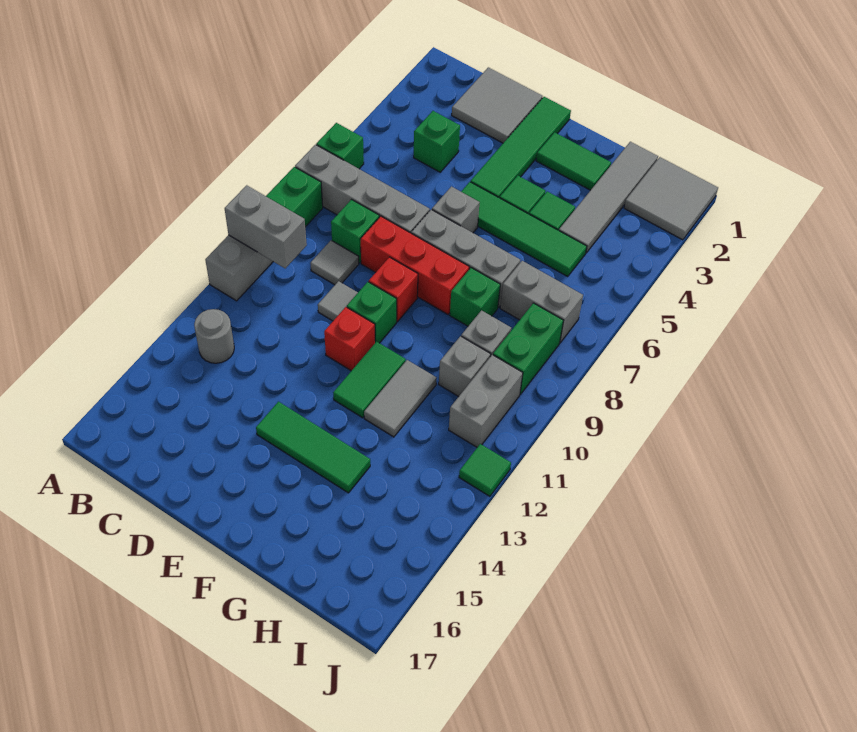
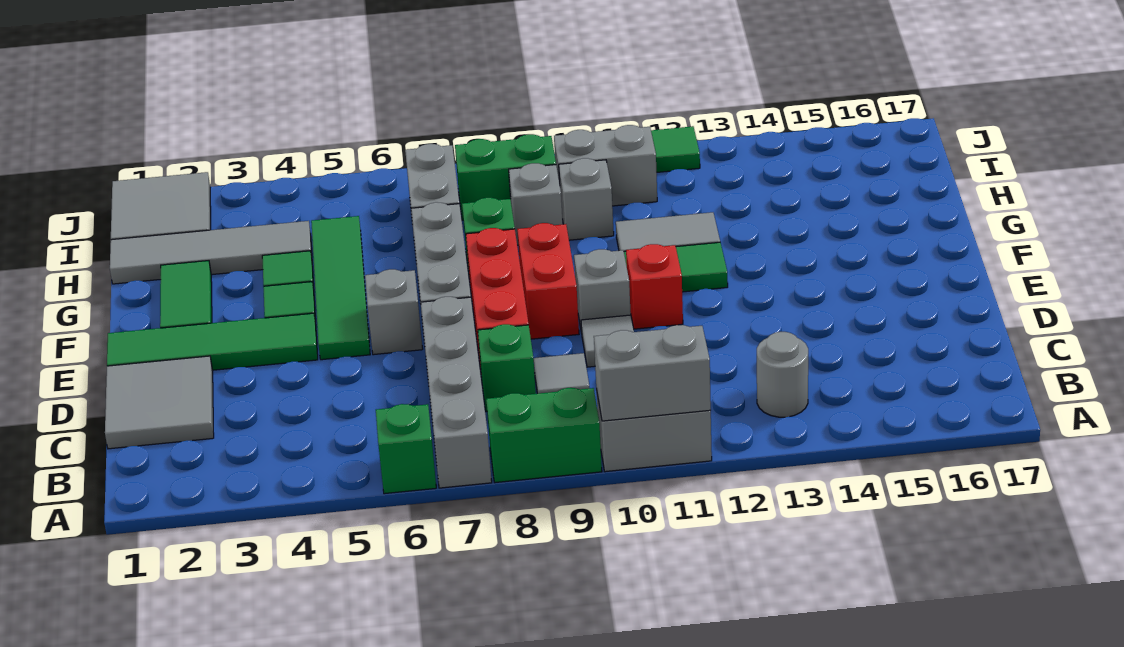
grey brick A10:B10 level 2 -> grey brick A10:A11 level 2
green brick C4 level 1 -> none
red brick E9 level 1 -> red brick E9:F9 level 1
green brick E10 level 1 -> grey brick E10 level 1
green tile E14:G14 level 1 -> none

